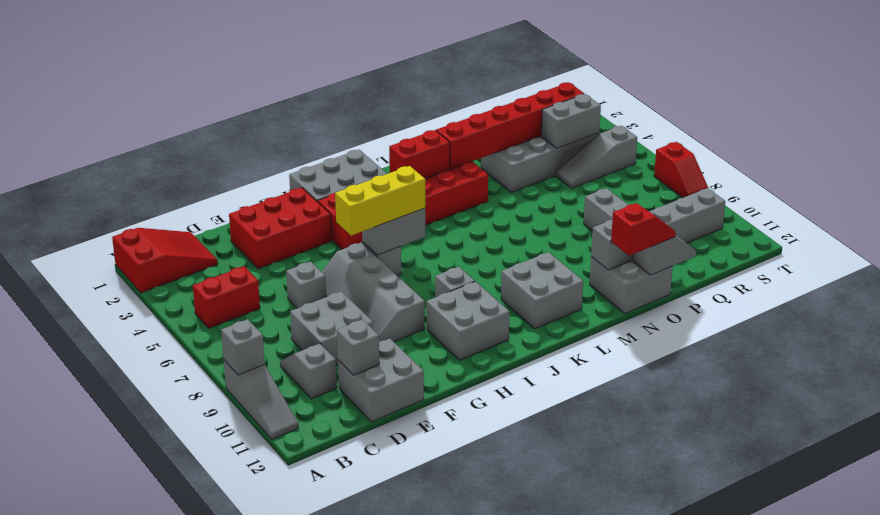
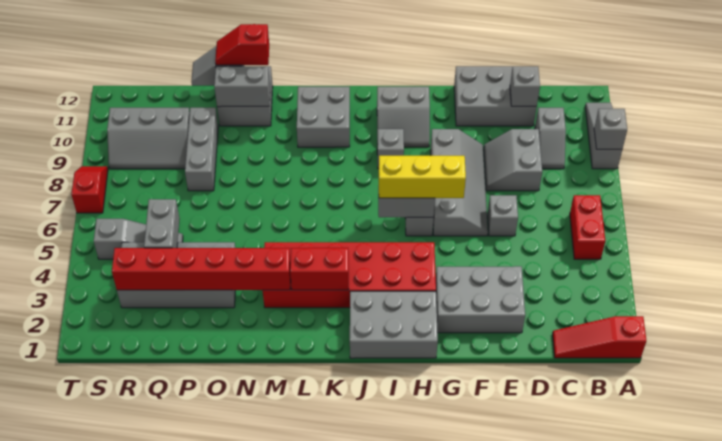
red slope A1:C2 level 1 top A -> red slope A1:C1 level 1 top A
red brick B5:C5 level 1 -> red brick B5:B6 level 1
grey brick D8:E9 level 1 -> grey slope D8:E9 level 1 top D
grey brick D11:E12 level 1 -> grey brick D11:F12 level 1
red brick E2:G3 level 1 -> grey brick E2:G3 level 1
grey brick H10:I11 level 1 -> grey slope H10:I11 level 1 top 11
grey brick Q4:R4 level 2 -> grey brick Q4:Q5 level 2

